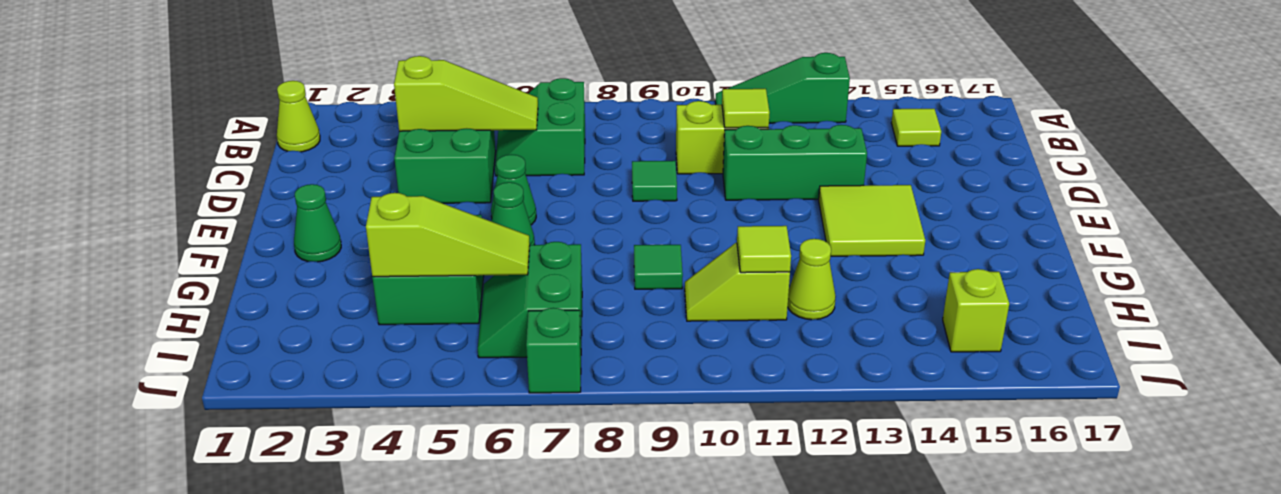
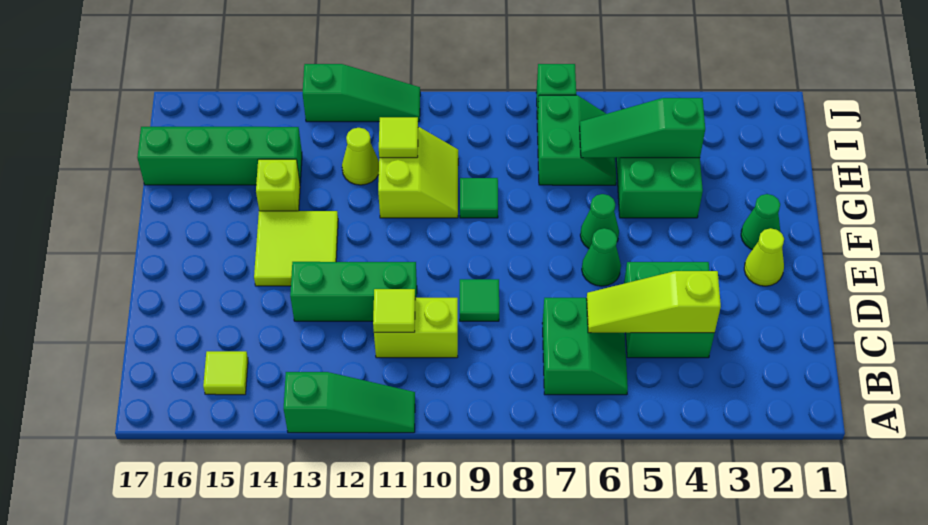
lime cone B1 level 1 -> lime cone E2 level 1
lime slope H4:H6 level 2 top 4 -> green slope H4:H6 level 2 top 4
lime slope H10:H11 level 1 top 11 -> lime slope G10:H11 level 1 top 11
none -> green brick H14:H17 level 1
lime brick I15 level 1 -> lime brick G14 level 1
none -> green slope J11:J13 level 1 top 13

